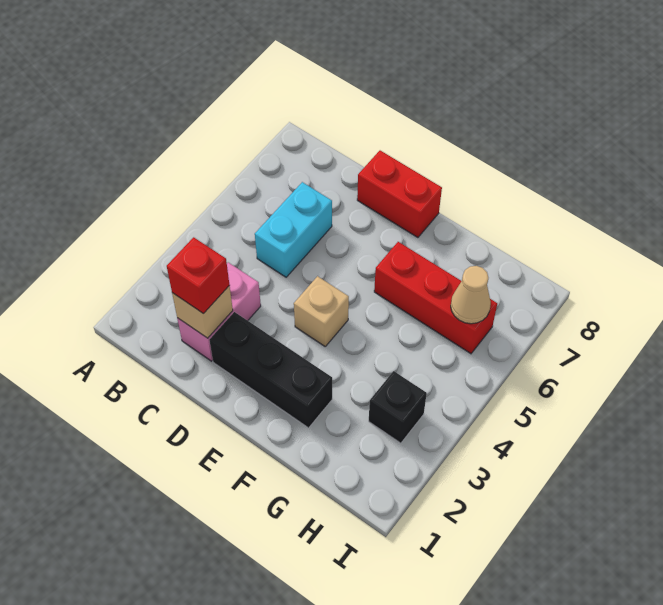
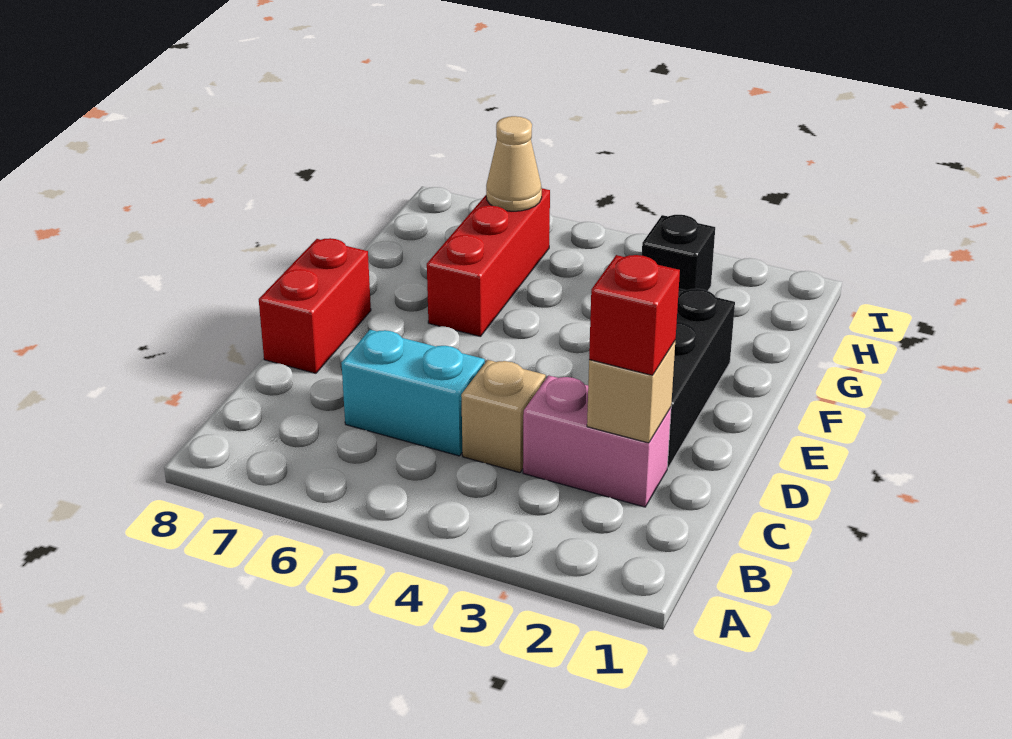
tan brick E4 level 1 -> tan brick C4 level 1

